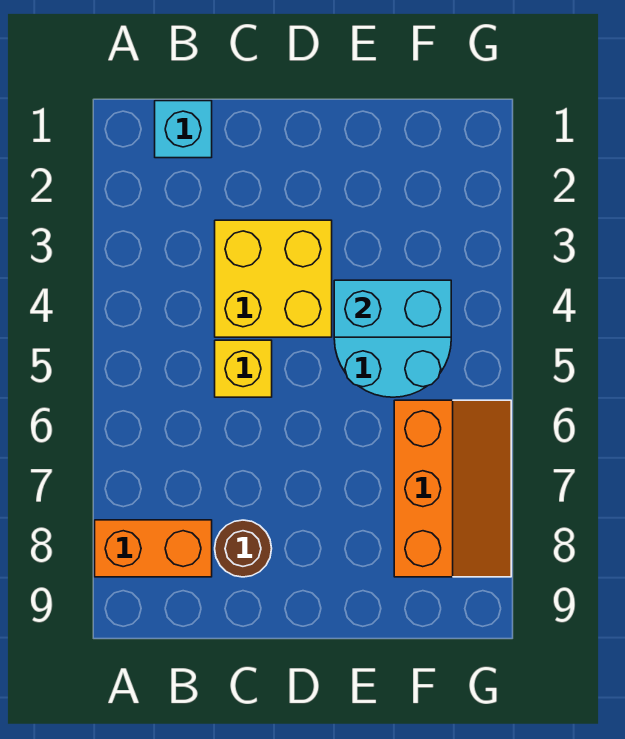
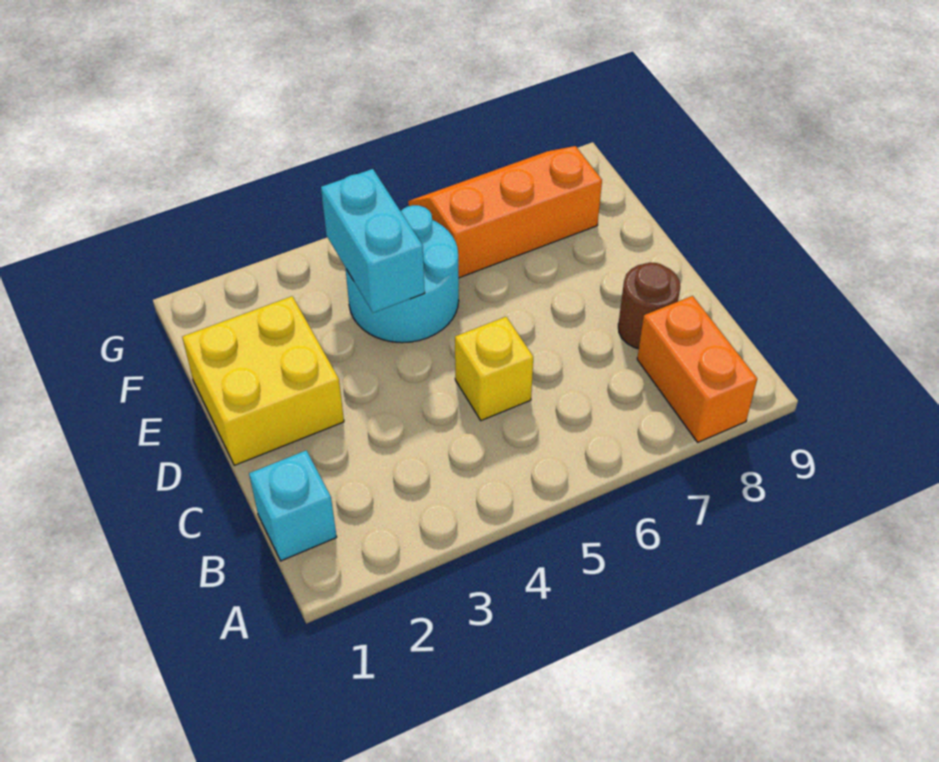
yellow brick C3:D4 level 1 -> yellow brick D1:E2 level 1

